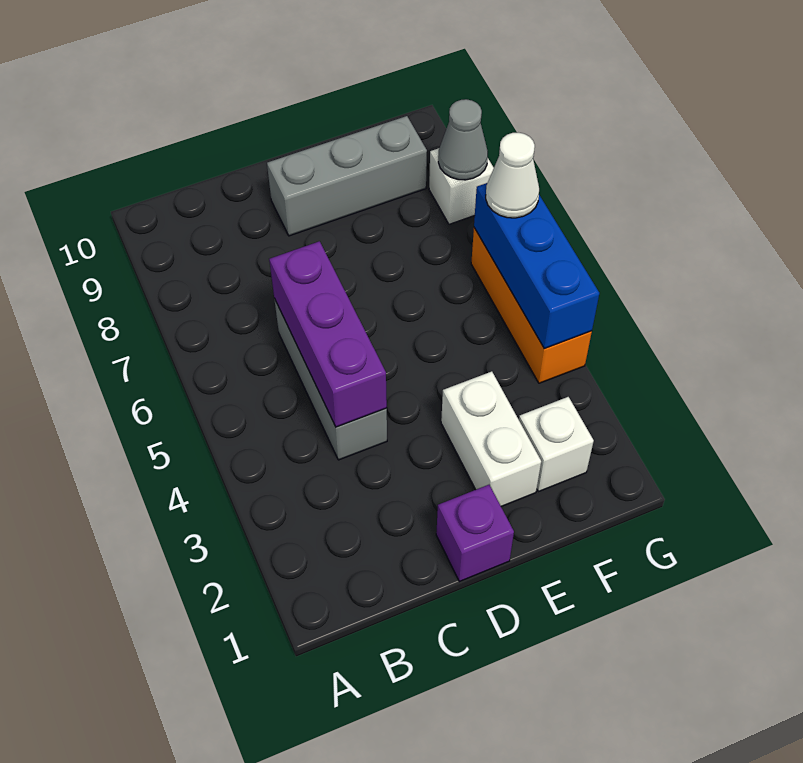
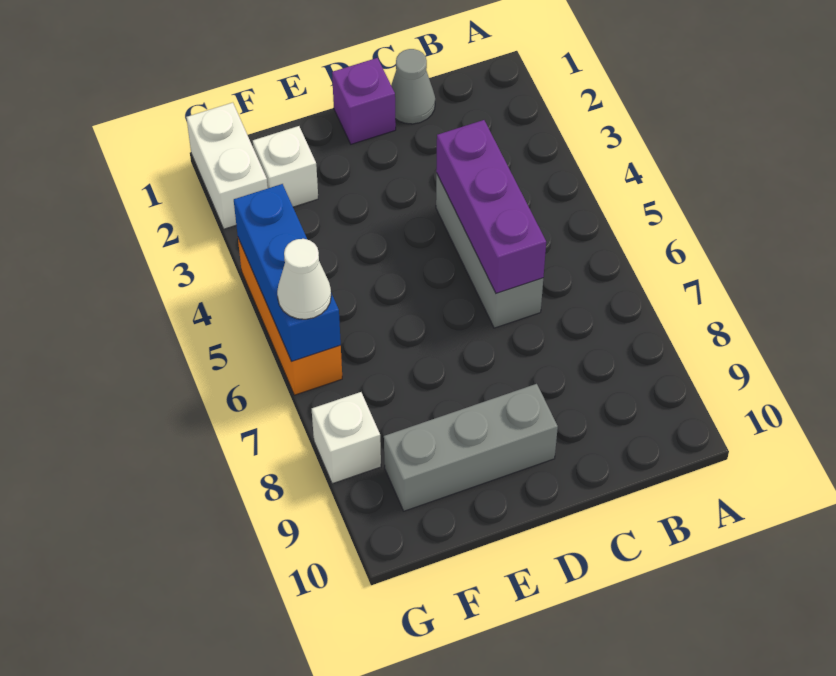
white brick E2:E3 level 1 -> white brick G1:G2 level 1
grey cone G8 level 2 -> grey cone C1 level 1

